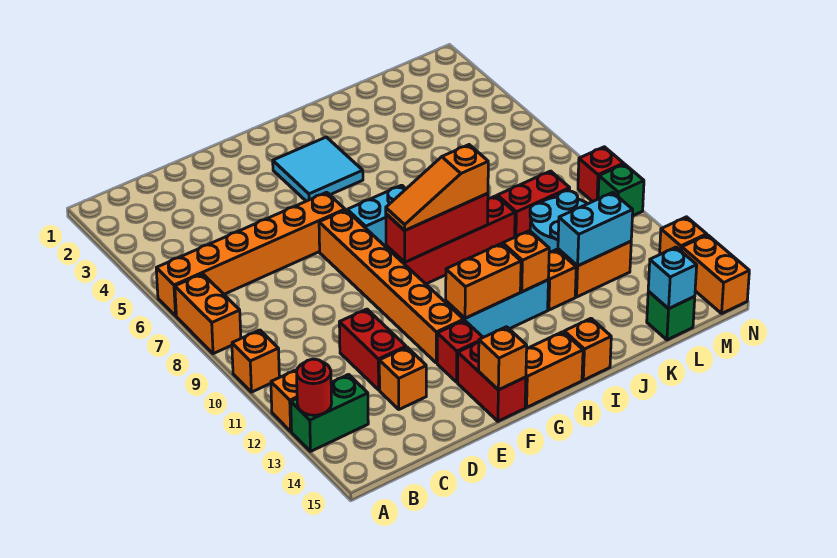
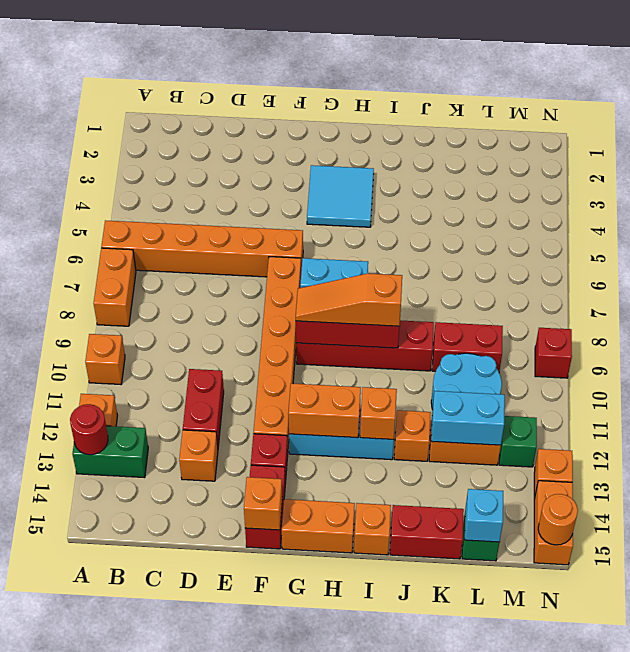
none -> red brick J15:K15 level 1
green brick N10 level 1 -> green brick M12 level 1
none -> orange round brick N15 level 2

